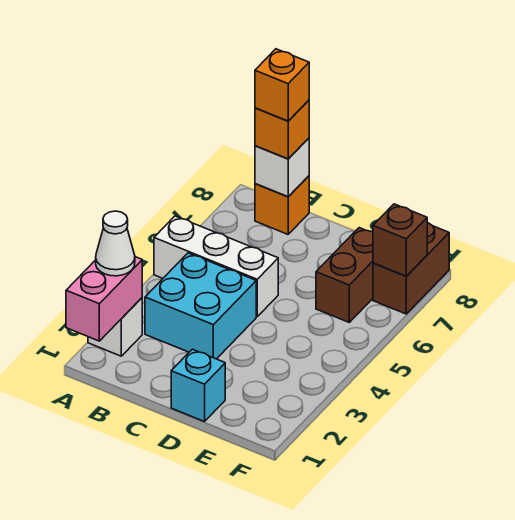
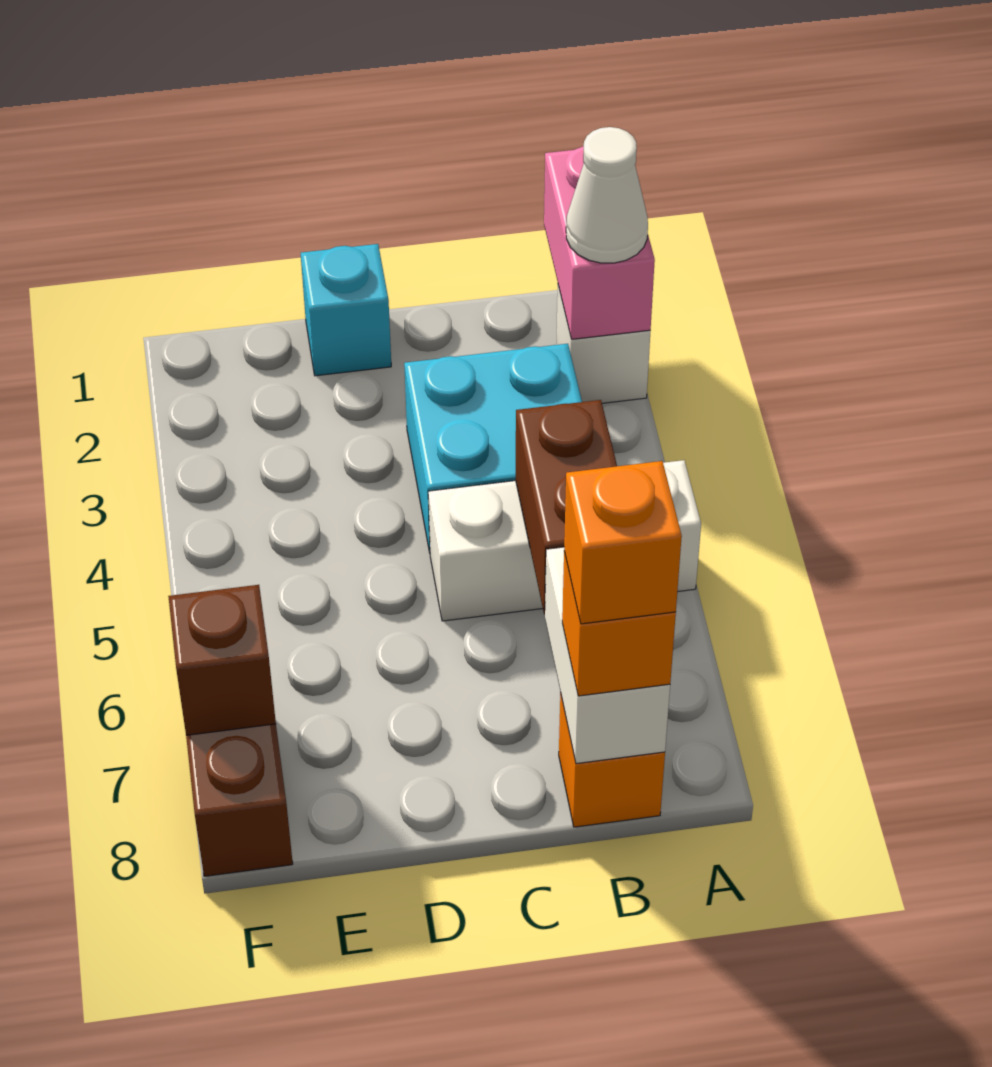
white brick B8 level 2 -> white brick B7:B8 level 2
brown brick E6:E7 level 1 -> brown brick B5:B6 level 2

